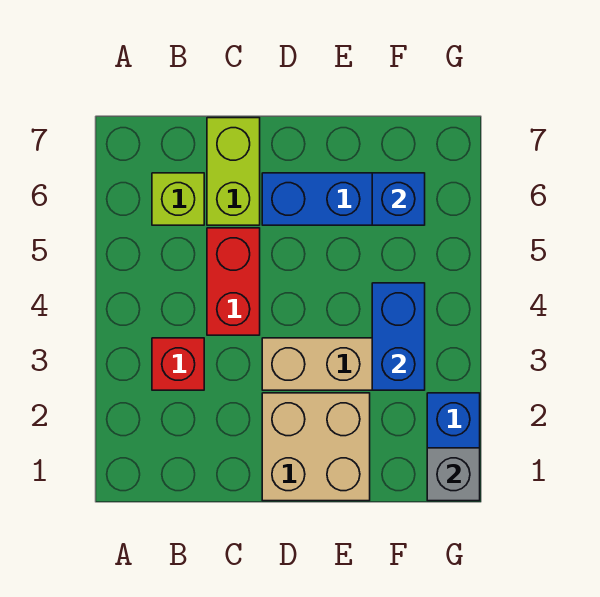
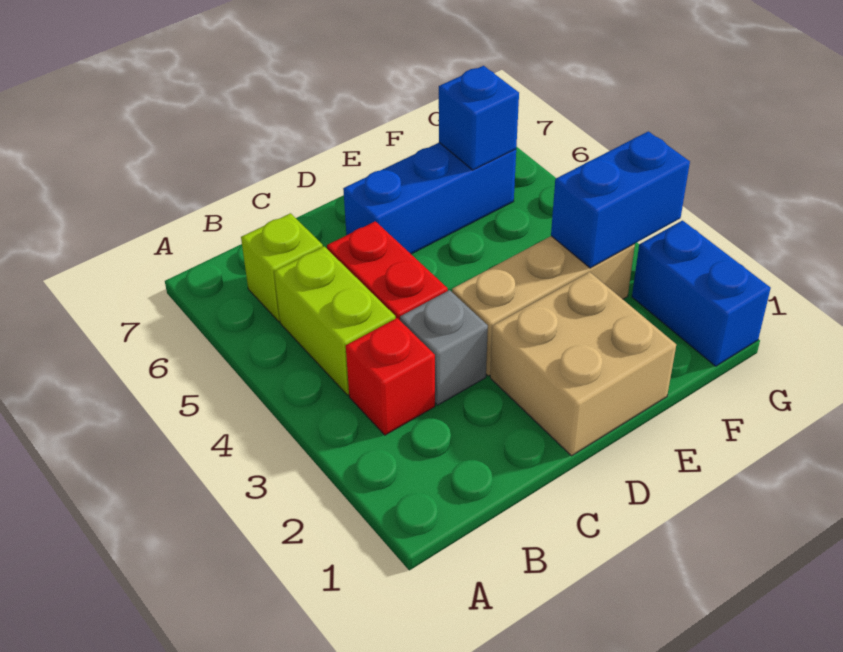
lime brick C6:C7 level 1 -> lime brick B4:B5 level 1
blue brick F3:F4 level 2 -> blue brick F3:G3 level 2
grey brick G1 level 2 -> grey brick C3 level 1

